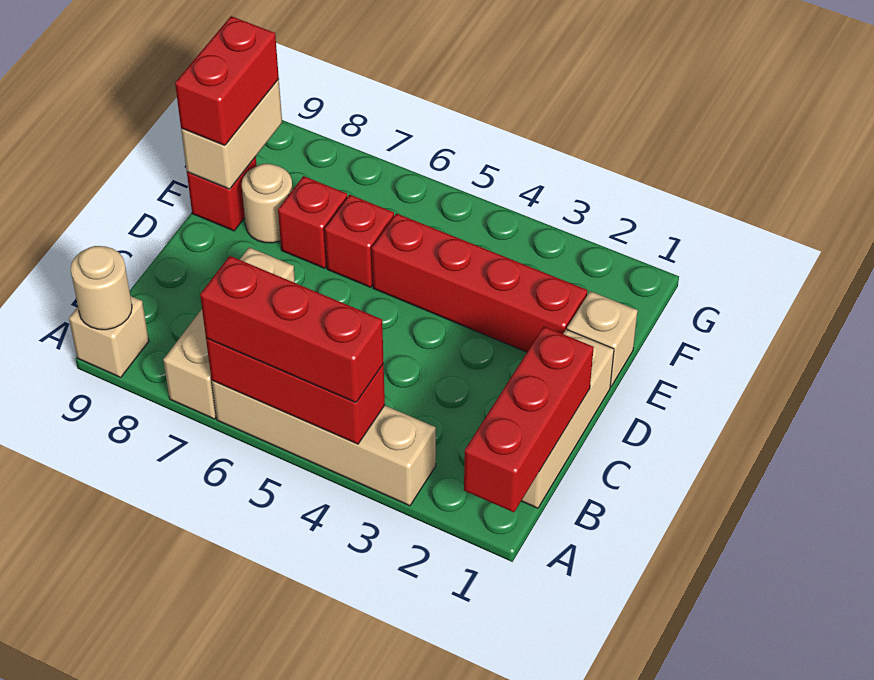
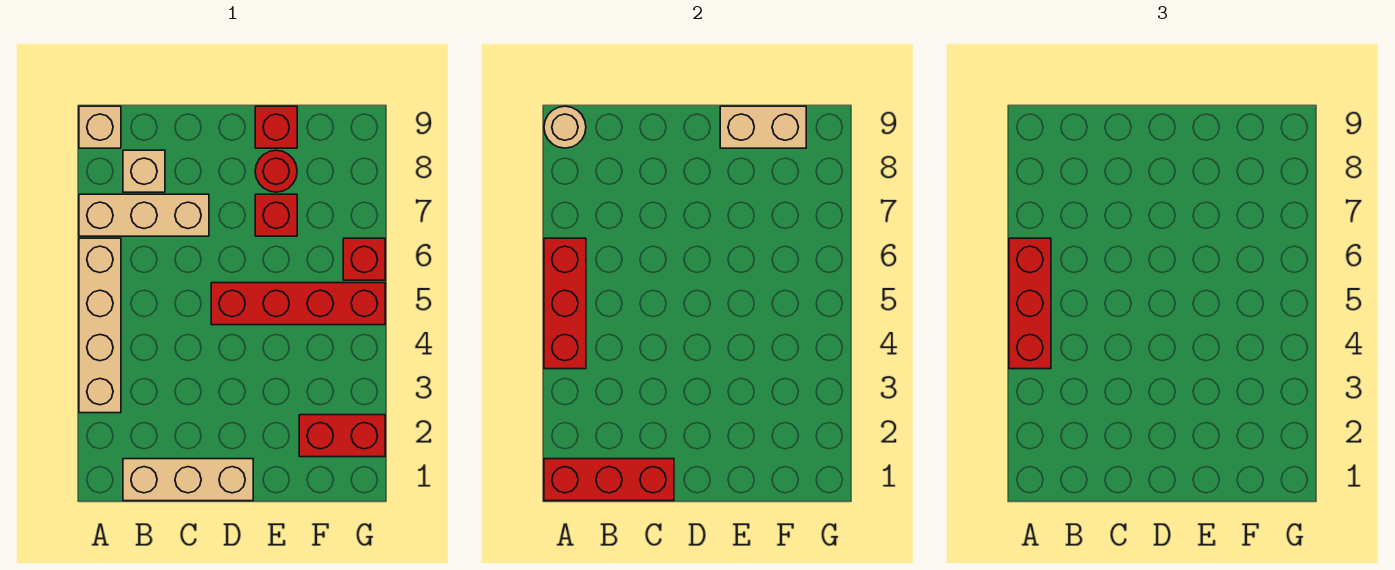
tan brick E1 level 1 -> tan brick B8 level 1
red brick E2:E5 level 1 -> red brick D5:G5 level 1
red brick E6 level 1 -> red brick G6 level 1
tan round brick E8 level 1 -> red round brick E8 level 1
red brick E9:F9 level 3 -> red brick F2:G2 level 1

